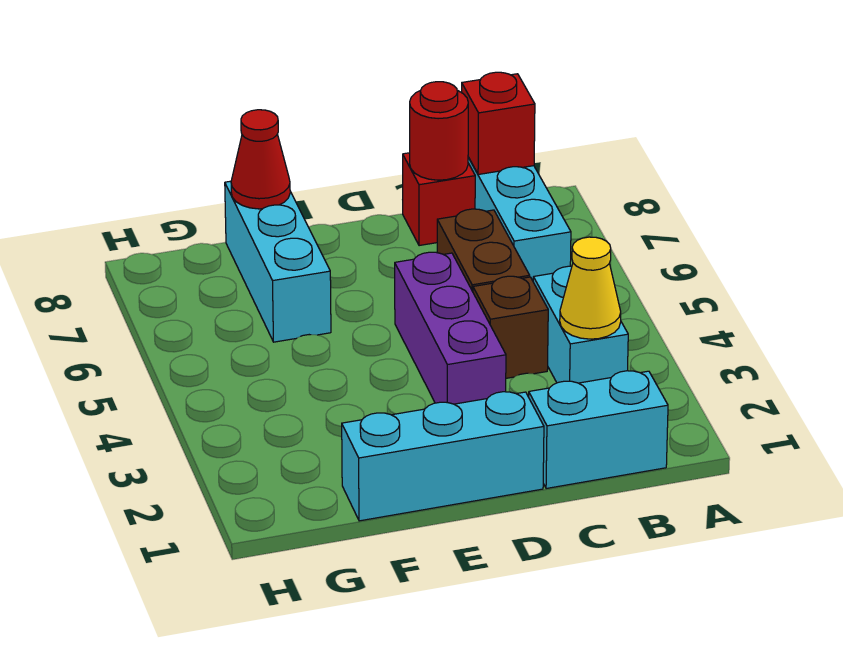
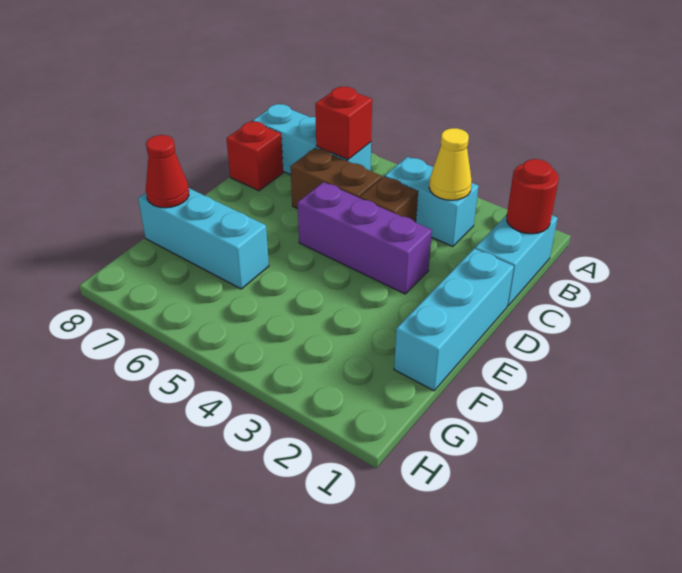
red brick B8 level 2 -> red brick B6 level 2
red round brick C8 level 2 -> red round brick B1 level 2

